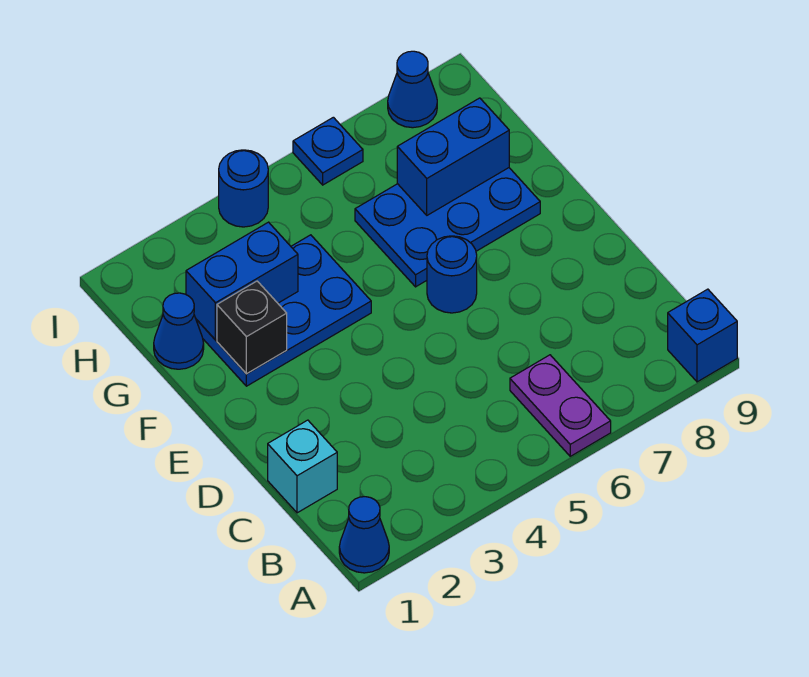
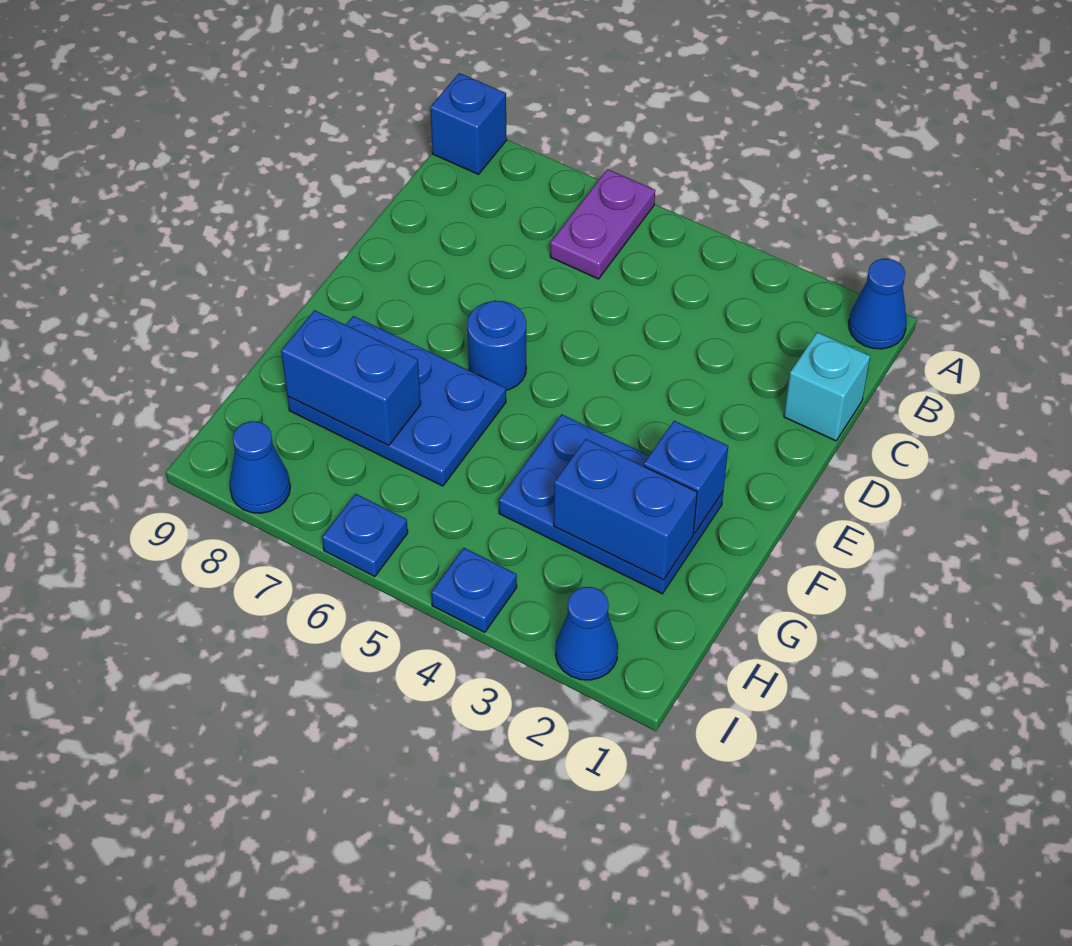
black brick F2 level 2 -> blue brick F2 level 2
blue cone G1 level 1 -> blue cone I2 level 1
blue round brick I4 level 1 -> blue plate I4 level 1

